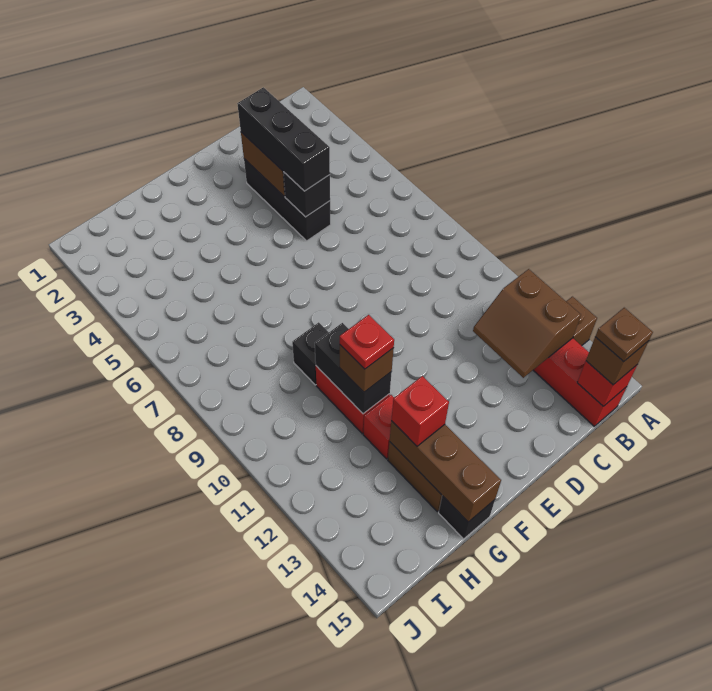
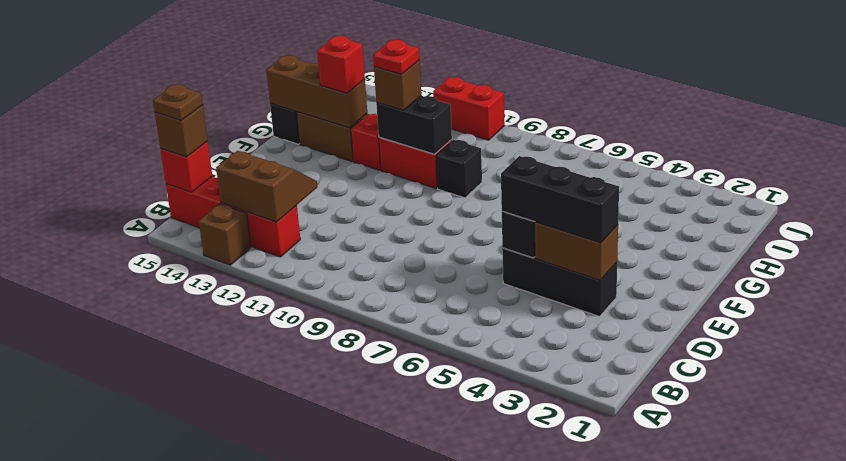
none -> red brick J10:J11 level 1

